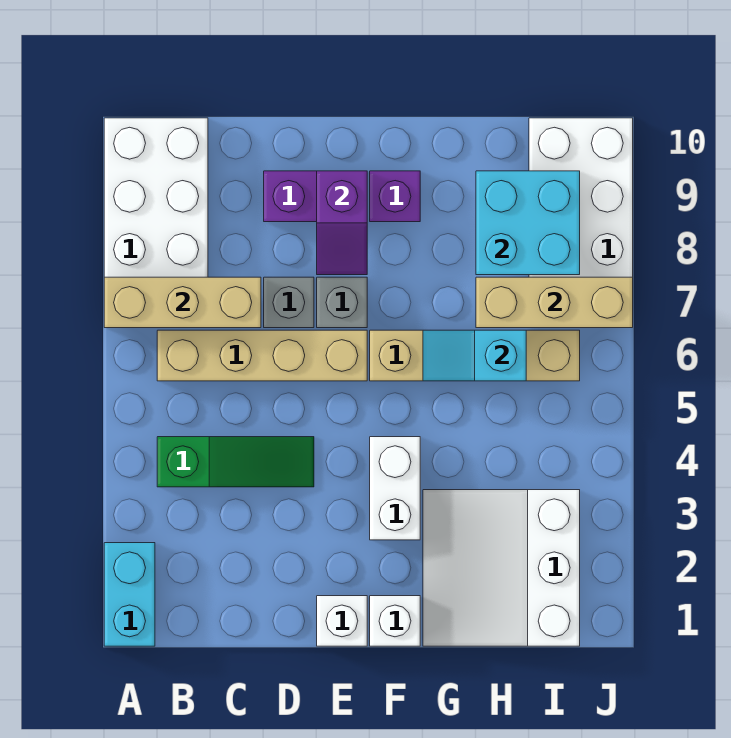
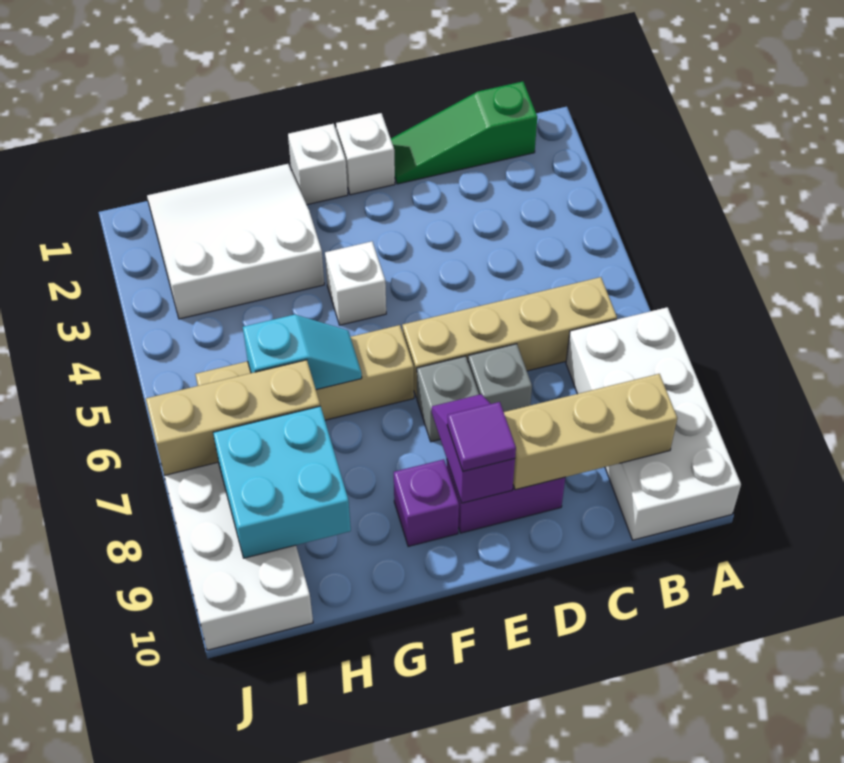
cyan brick A1:A2 level 1 -> none
tan brick A7:C7 level 2 -> tan brick B9:D9 level 2
green slope B4:D4 level 1 top B -> green slope B1:D1 level 1 top B
none -> purple tile E9 level 3
white brick F3:F4 level 1 -> white brick F4 level 1
white slope G1:I3 level 1 top I -> white slope G1:I3 level 1 top 3

